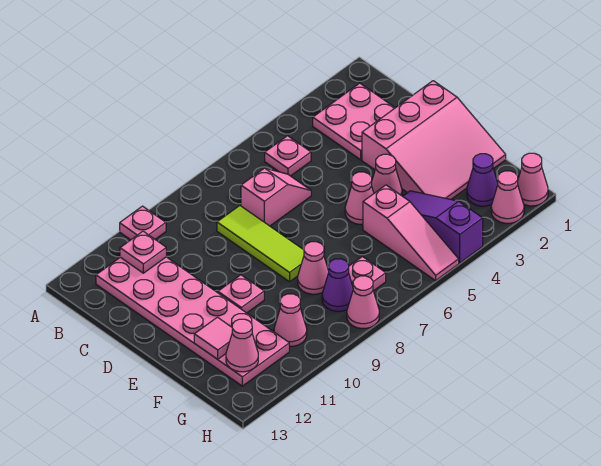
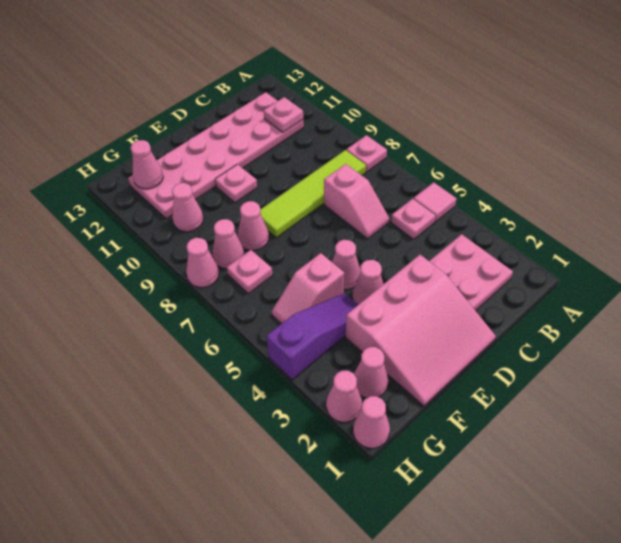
pink plate A10 level 1 -> pink plate A8 level 1
lime tile C8:E8 level 1 -> lime tile B8:E8 level 1
pink slope D1:F3 level 1 top D -> pink slope D1:F3 level 1 top 3
pink slope F5:H5 level 1 top F -> pink slope F5:G5 level 1 top F
pink tile F12 level 2 -> pink tile A5 level 1
purple cone G2 level 1 -> pink cone G2 level 1
purple cone G8 level 1 -> pink cone G8 level 1

